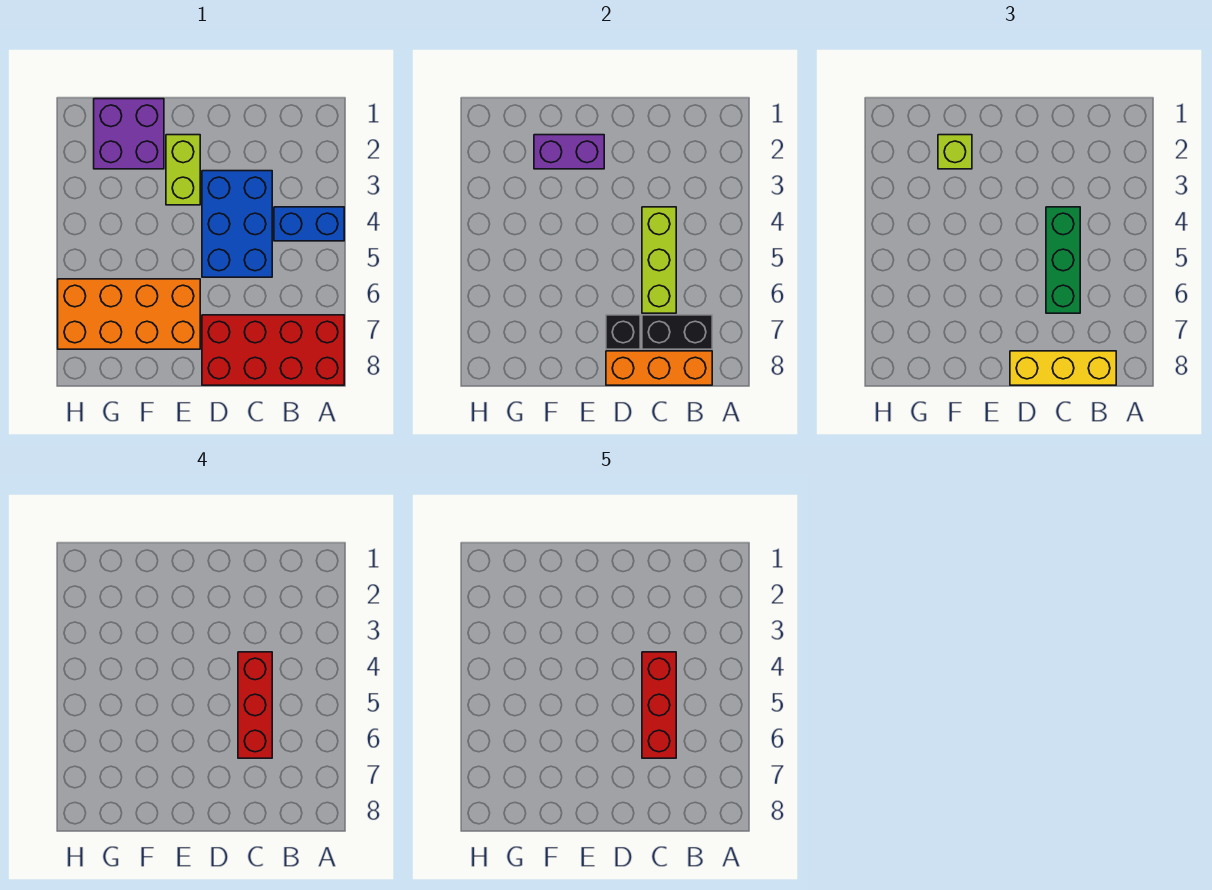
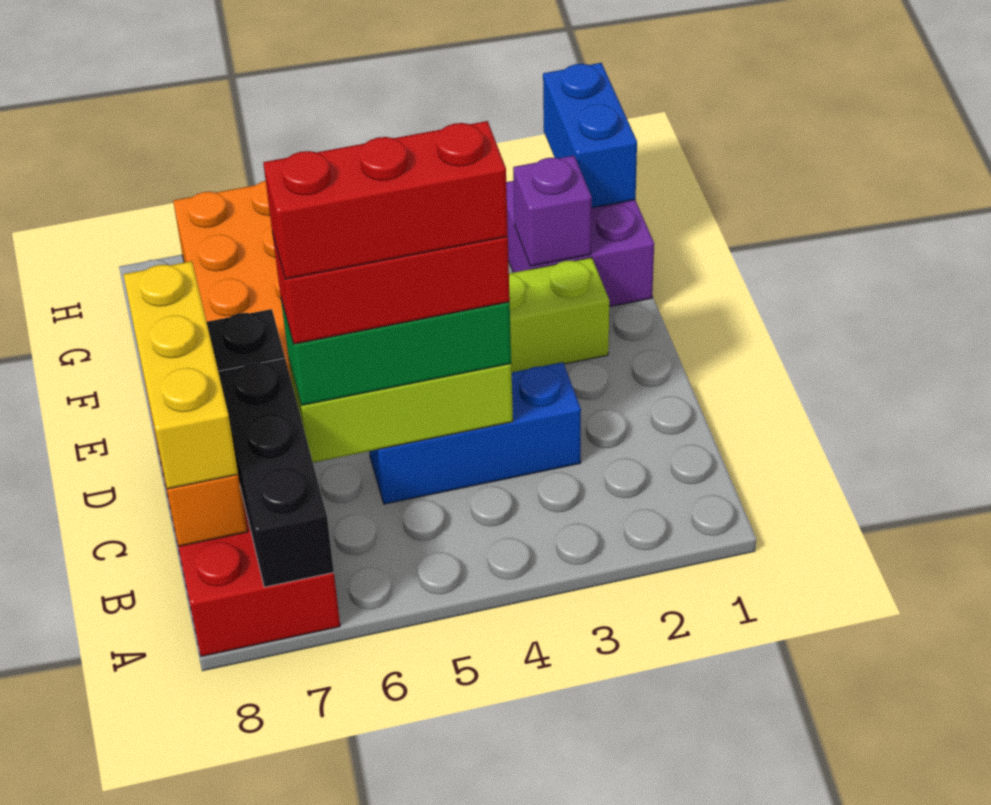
blue brick A4:B4 level 1 -> blue brick G1:H1 level 2
black brick B7:C7 level 2 -> black brick A7:C7 level 2
blue brick C3:D5 level 1 -> blue brick C3:C5 level 1
purple brick E2:F2 level 2 -> purple brick F2 level 2
lime brick F2 level 3 -> none

